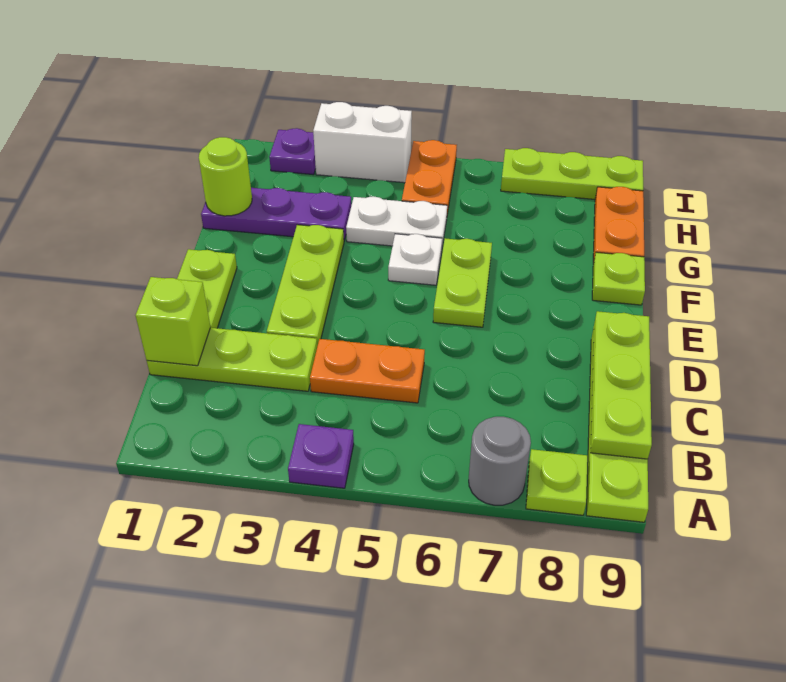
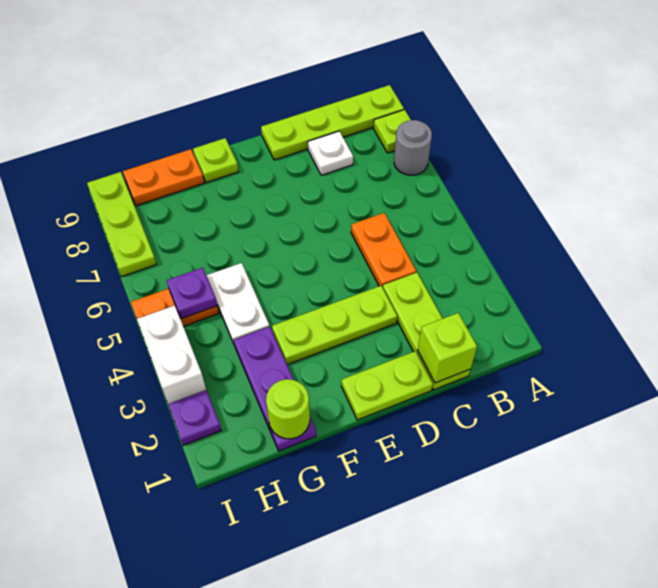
purple plate A4 level 1 -> purple plate H5 level 2
lime plate B9:D9 level 2 -> none
lime plate E6:F6 level 1 -> none
white plate F5 level 1 -> white plate C8 level 1

